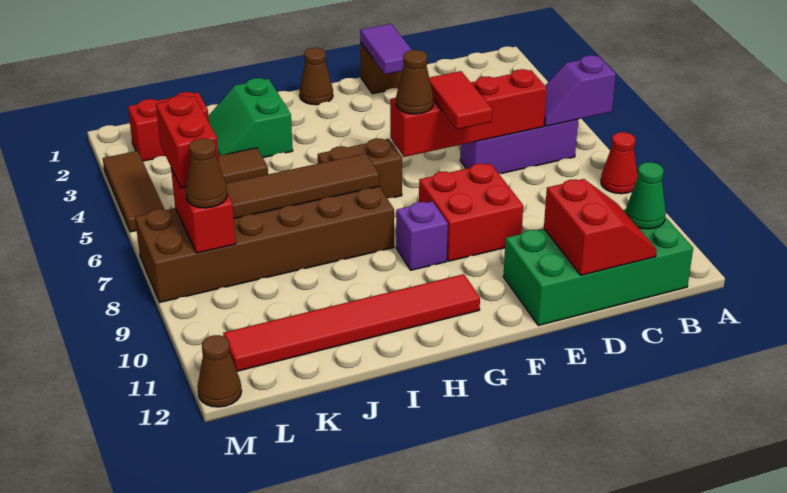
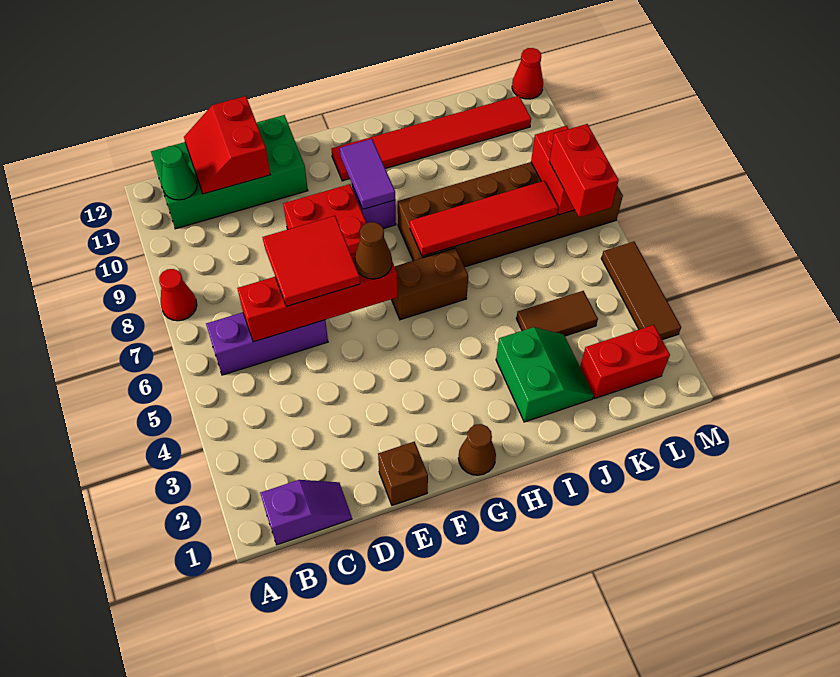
purple slope A6:B6 level 2 top A -> purple slope B1:C1 level 1 top B
purple tile E1:E2 level 2 -> purple tile G9:G10 level 2
red tile E6:E7 level 3 -> red tile D6:E7 level 3
brown tile H7:K7 level 2 -> red tile H7:K7 level 2
brown cone L8 level 3 -> none
brown cone M12 level 1 -> red cone M12 level 1

